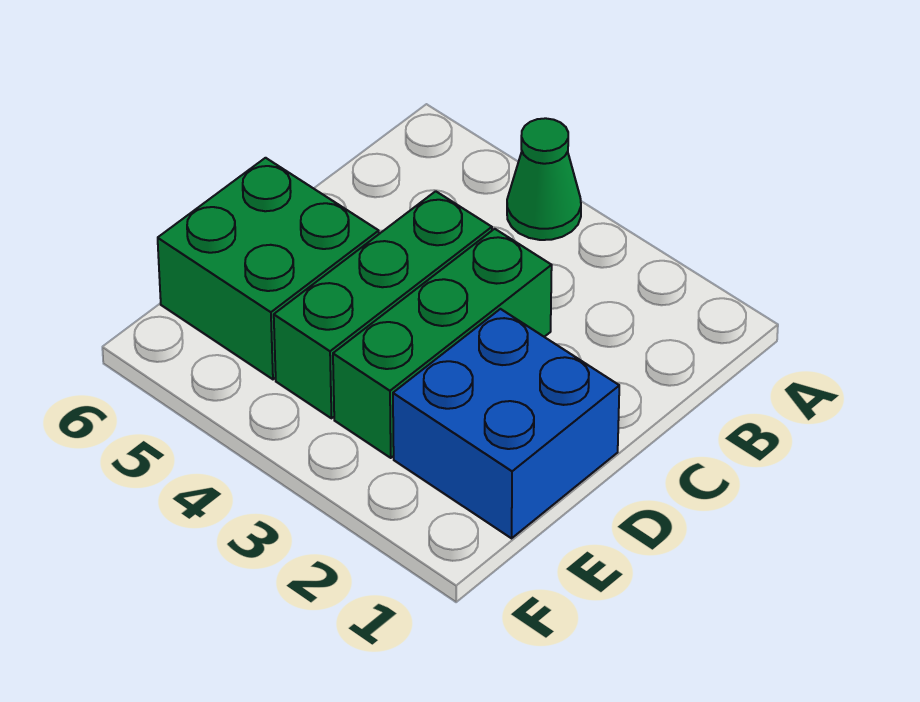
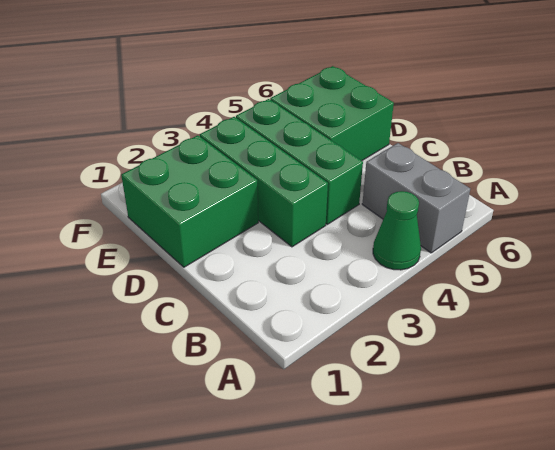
none -> grey brick A5:B5 level 1
blue brick D1:E2 level 1 -> green brick D1:E2 level 1

